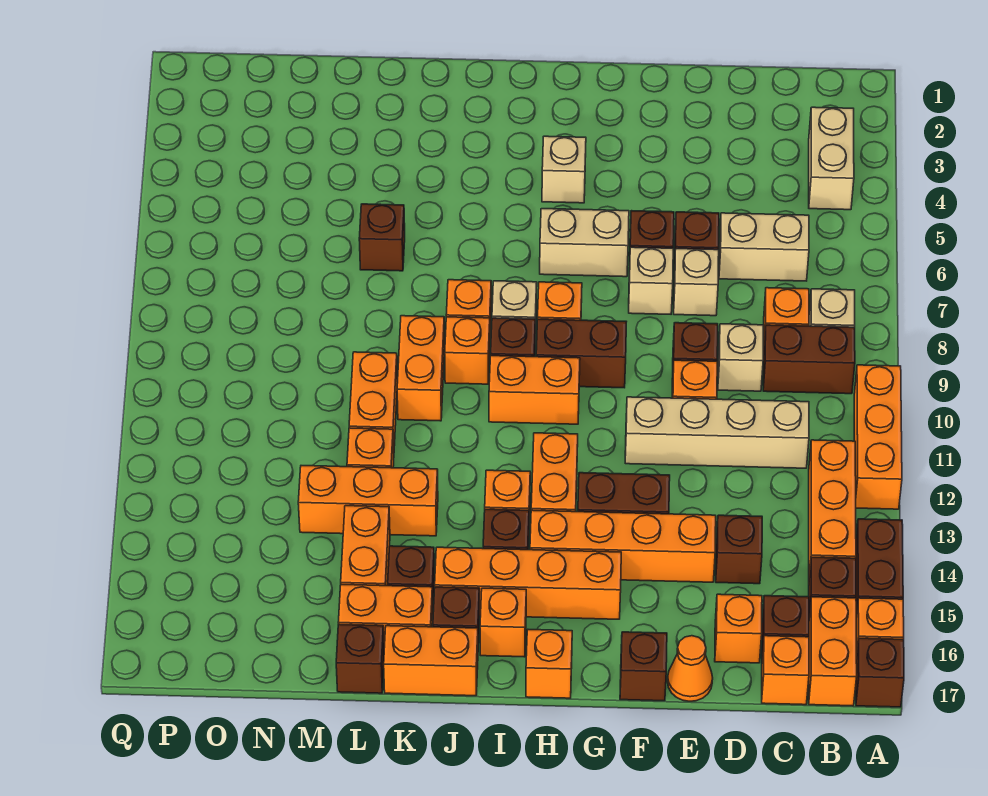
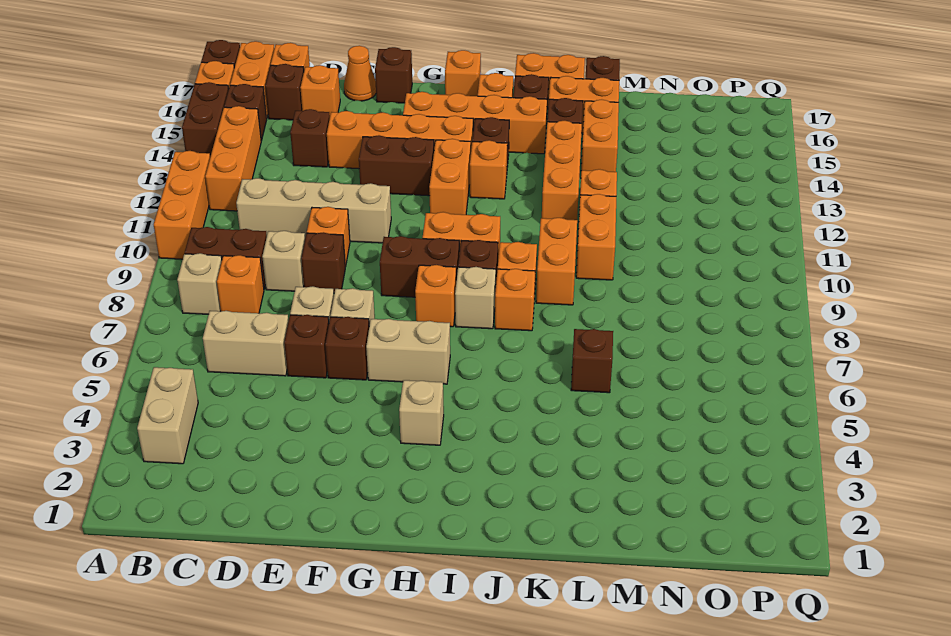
orange brick K13:M13 level 1 -> orange brick K12:K14 level 1

